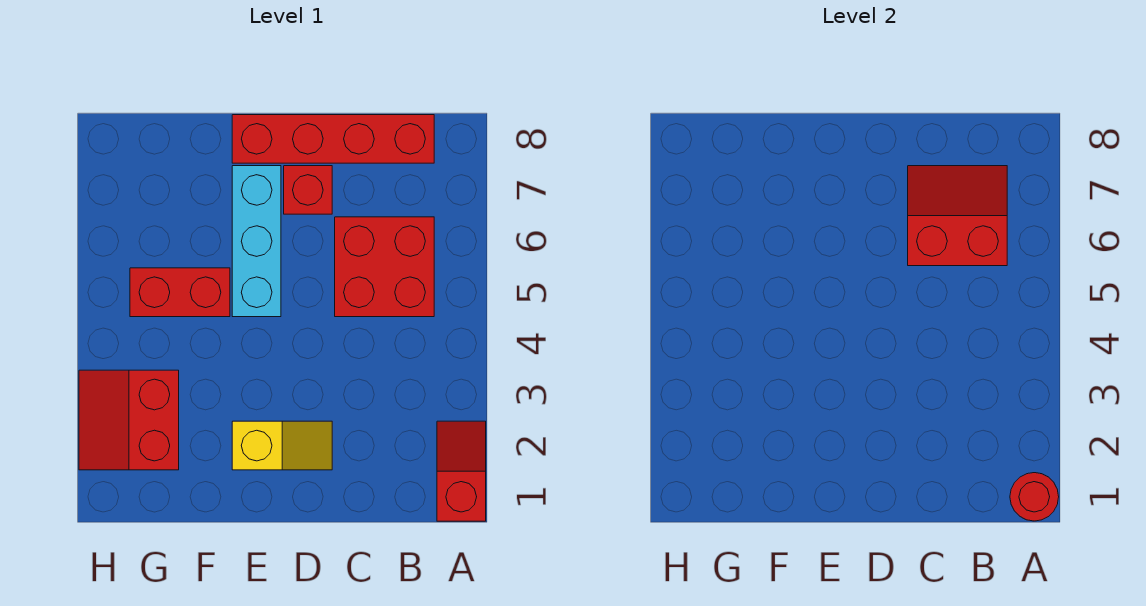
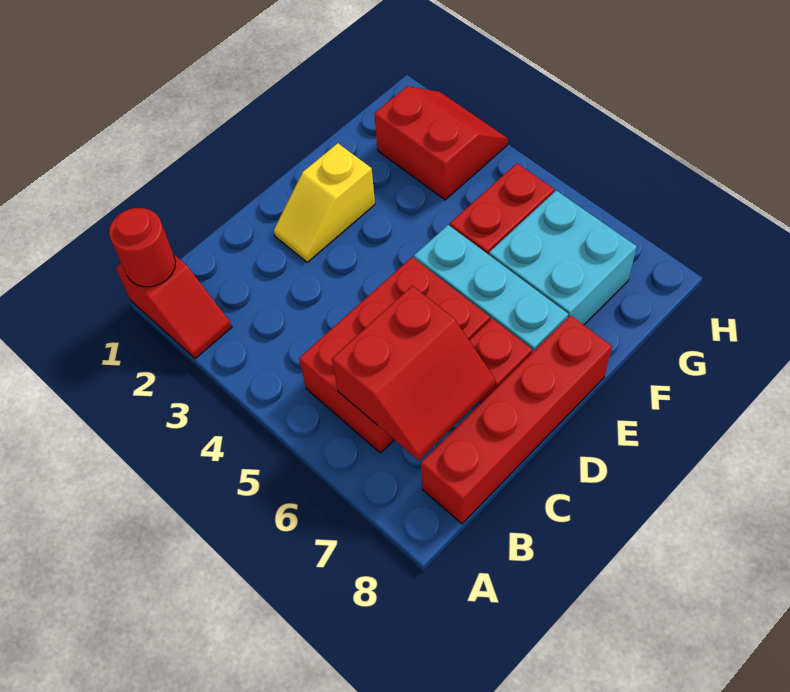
red brick B5:C6 level 1 -> red brick B5:D6 level 1
none -> cyan brick F6:G7 level 1

